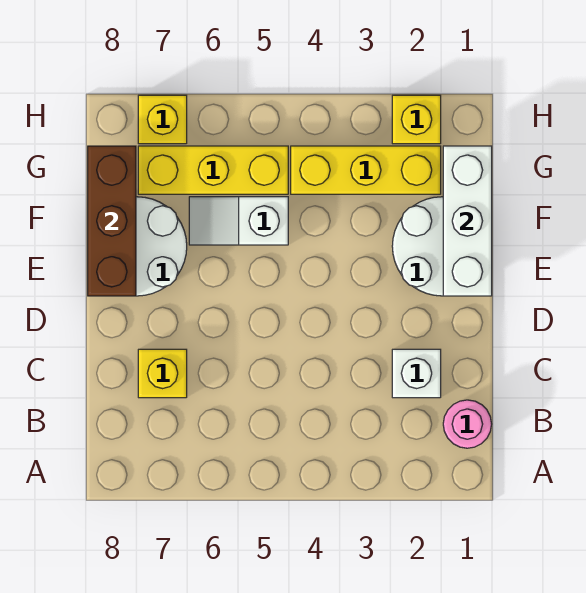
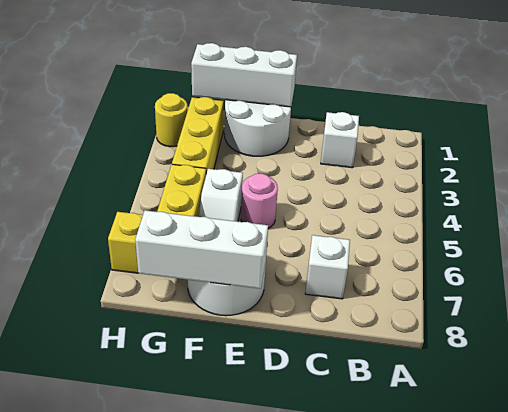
pink round brick B1 level 1 -> pink round brick E5 level 1
yellow brick C7 level 1 -> white brick C7 level 1
brown brick E8:G8 level 2 -> white brick E8:G8 level 2
yellow brick H2 level 1 -> yellow round brick H2 level 1

